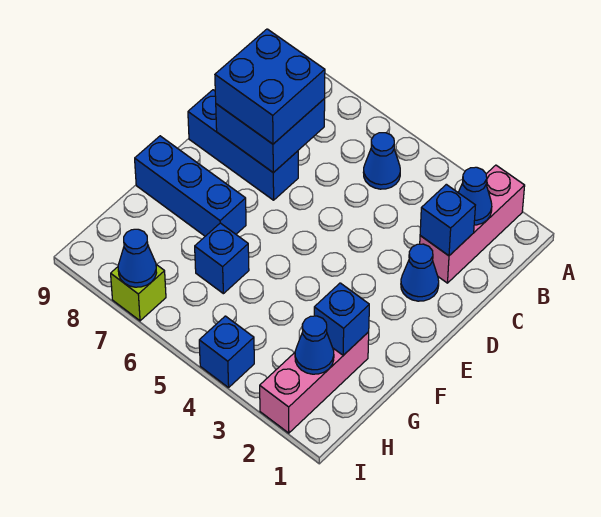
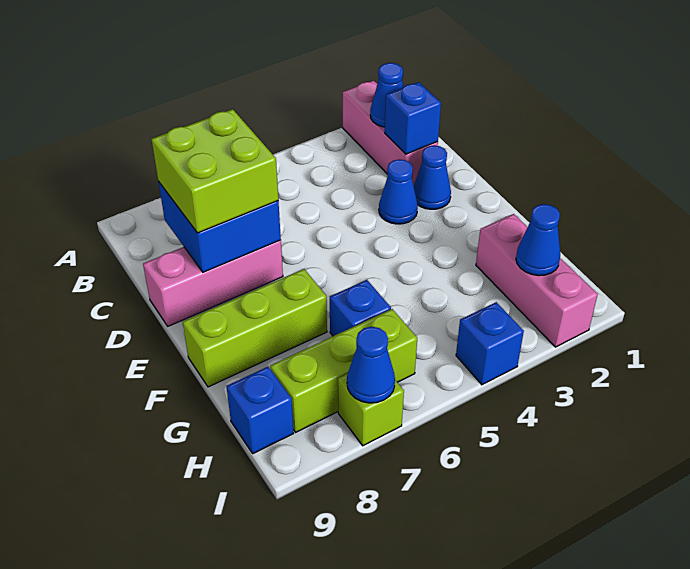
blue cone B5 level 1 -> blue cone D3 level 1
blue brick C7:D8 level 3 -> lime brick C7:D8 level 3
blue brick D7:D9 level 1 -> pink brick D7:D9 level 1
blue brick F7:F9 level 1 -> lime brick F7:F9 level 1
blue brick G2 level 2 -> blue brick H9 level 1
none -> lime brick H6:H8 level 1

